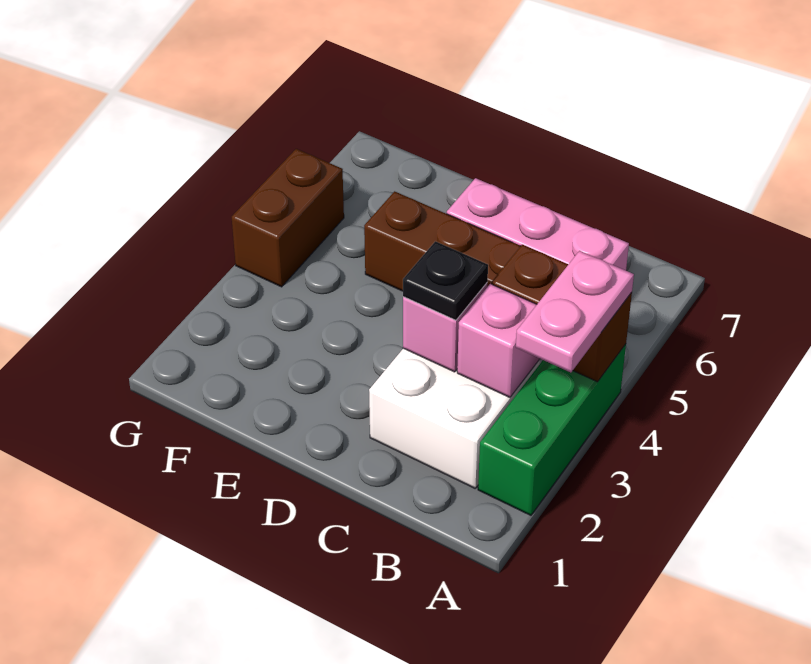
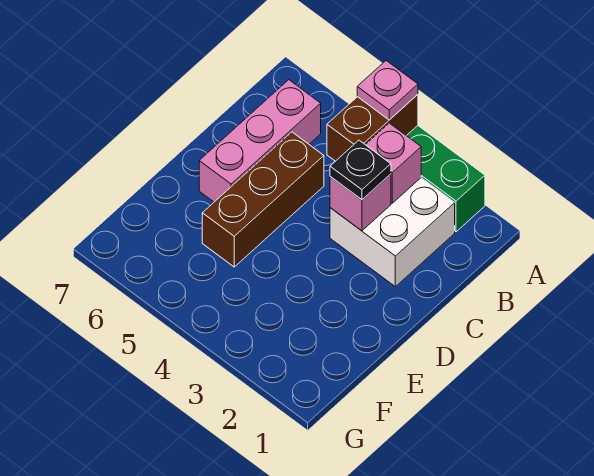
pink plate A3:A4 level 3 -> pink plate A4 level 3
brown brick G4:G5 level 1 -> none

